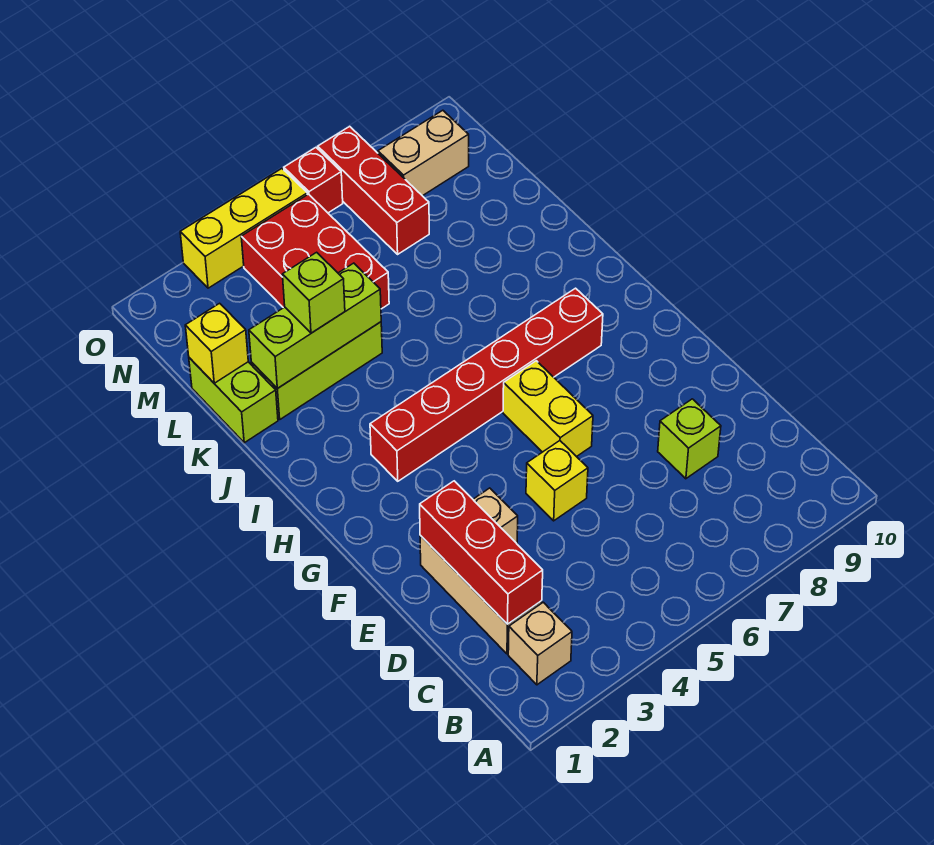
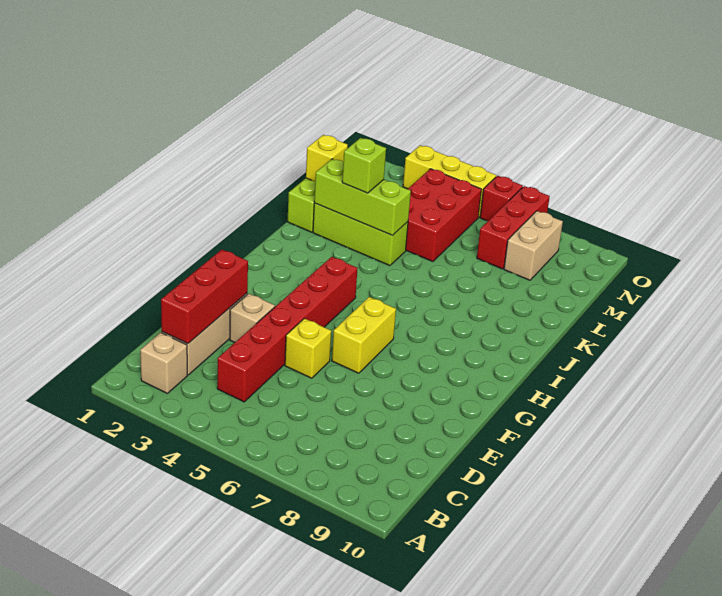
lime brick D8 level 1 -> none
red brick H3:H8 level 1 -> red brick C4:H4 level 1
tan brick N8:N9 level 1 -> tan brick M8:N8 level 1

